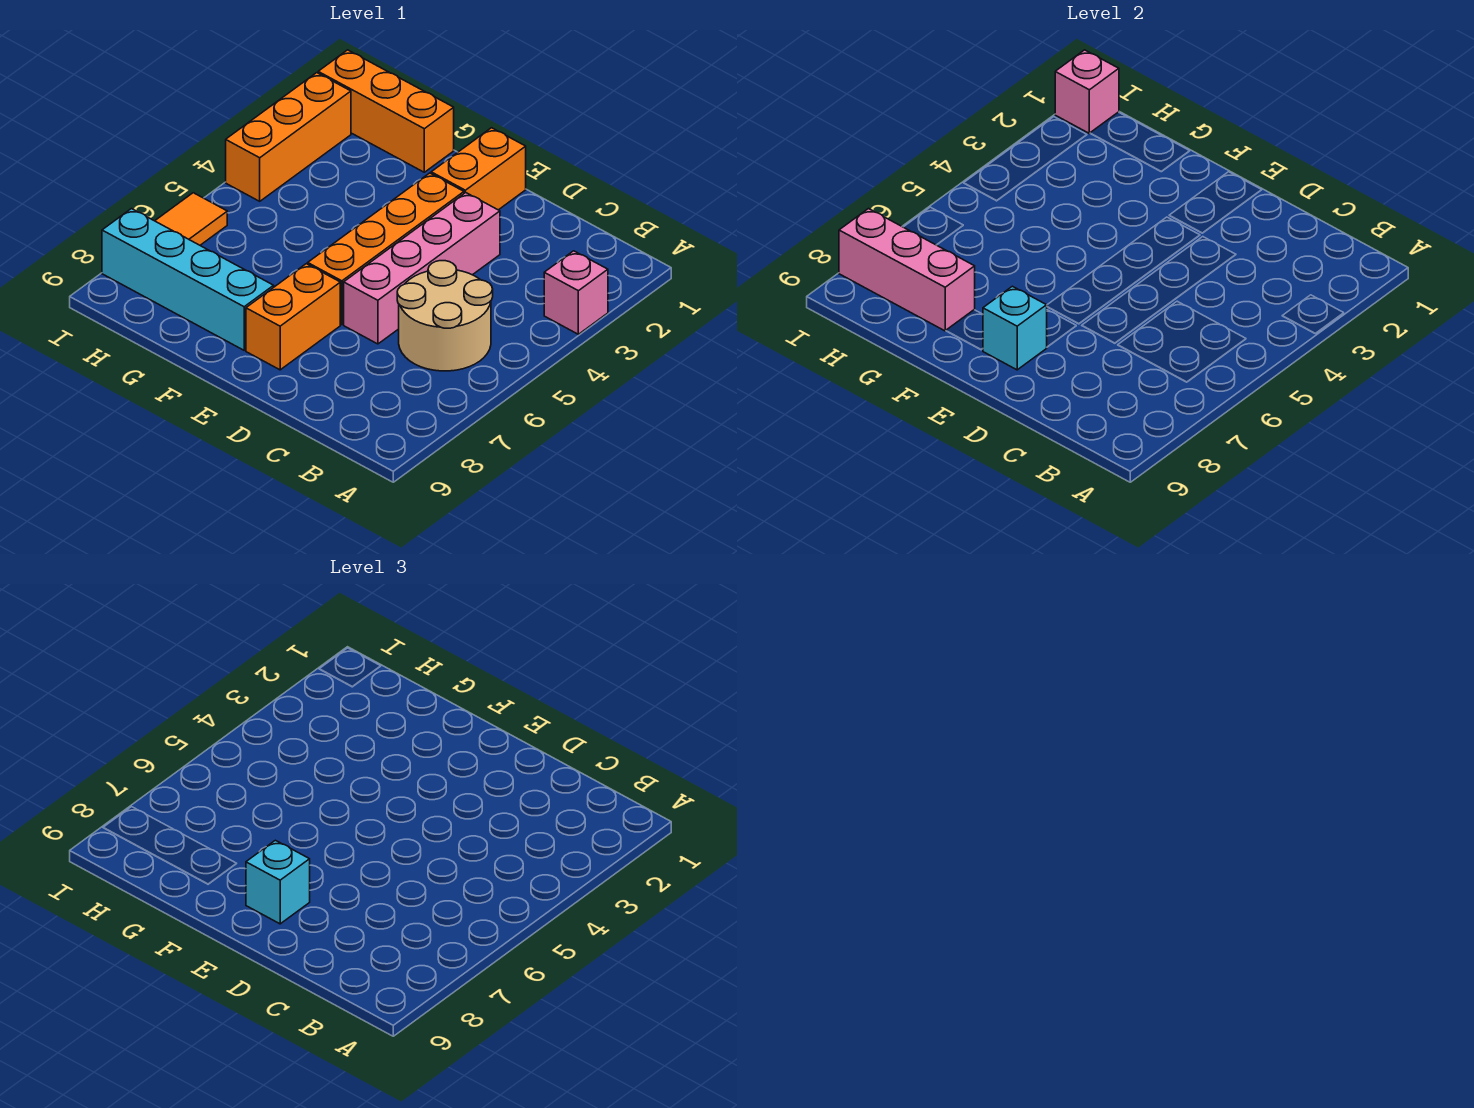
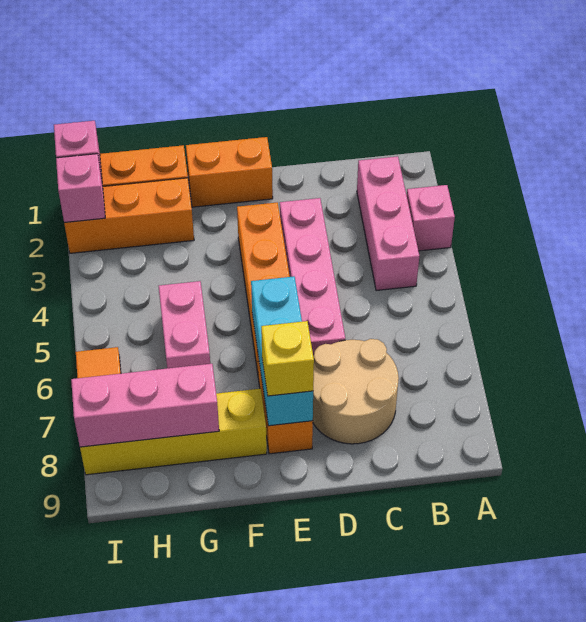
none -> pink brick B2:B4 level 1
tan round brick B5:C6 level 1 -> tan round brick C7:D8 level 1
orange brick E1:E2 level 1 -> orange brick E1:F1 level 1
cyan brick E8 level 2 -> cyan brick E6:E8 level 2
cyan brick E8 level 3 -> yellow brick E8 level 3
cyan brick F8:I8 level 1 -> yellow brick F8:I8 level 1
none -> pink brick G5:G6 level 1
orange brick I2:I4 level 1 -> orange brick G2:I2 level 1
none -> pink brick I2 level 2

